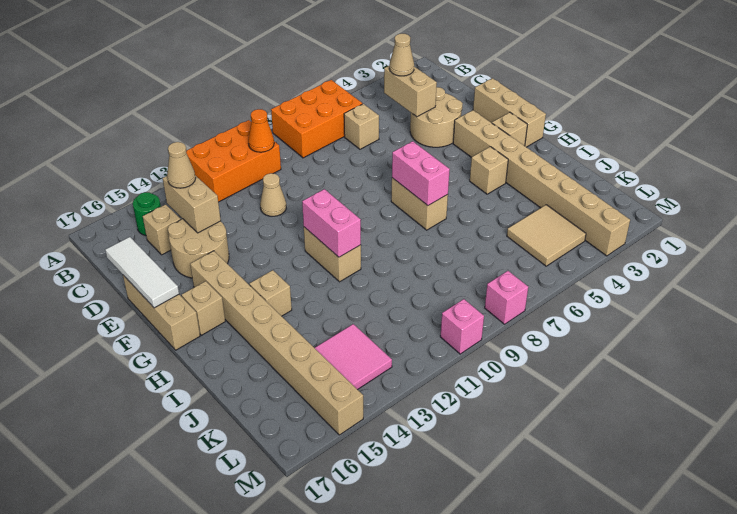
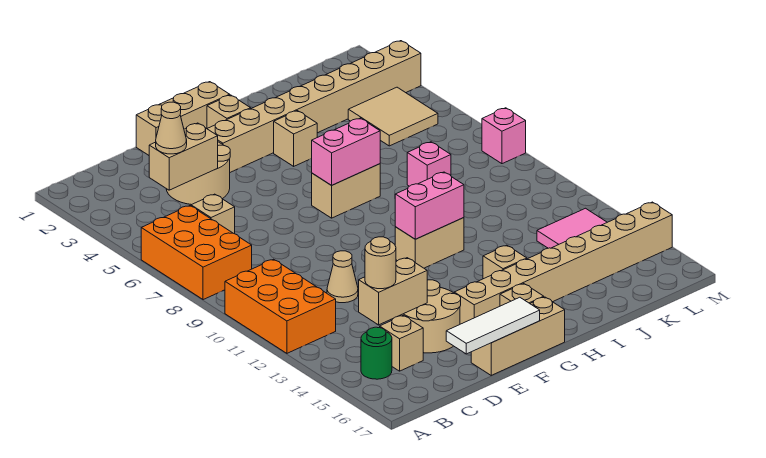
orange cone B10 level 2 -> none
tan cone C14 level 3 -> tan round brick C14 level 3
pink brick M10 level 1 -> pink brick J8 level 1

